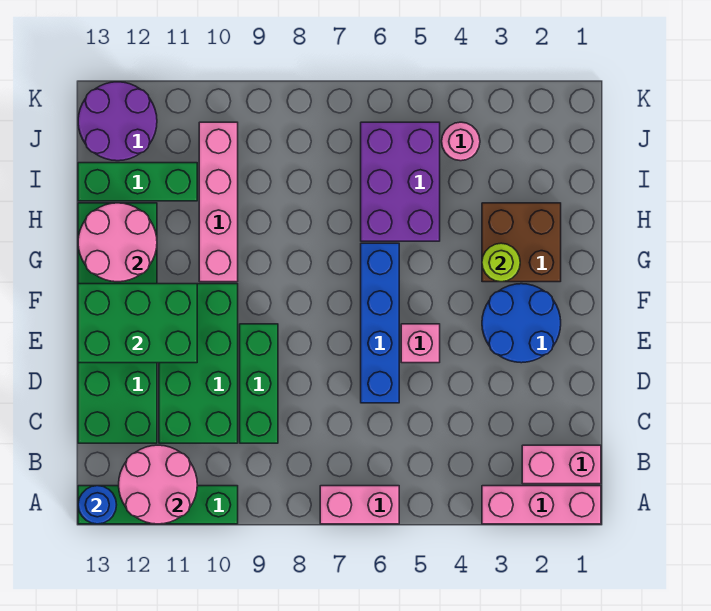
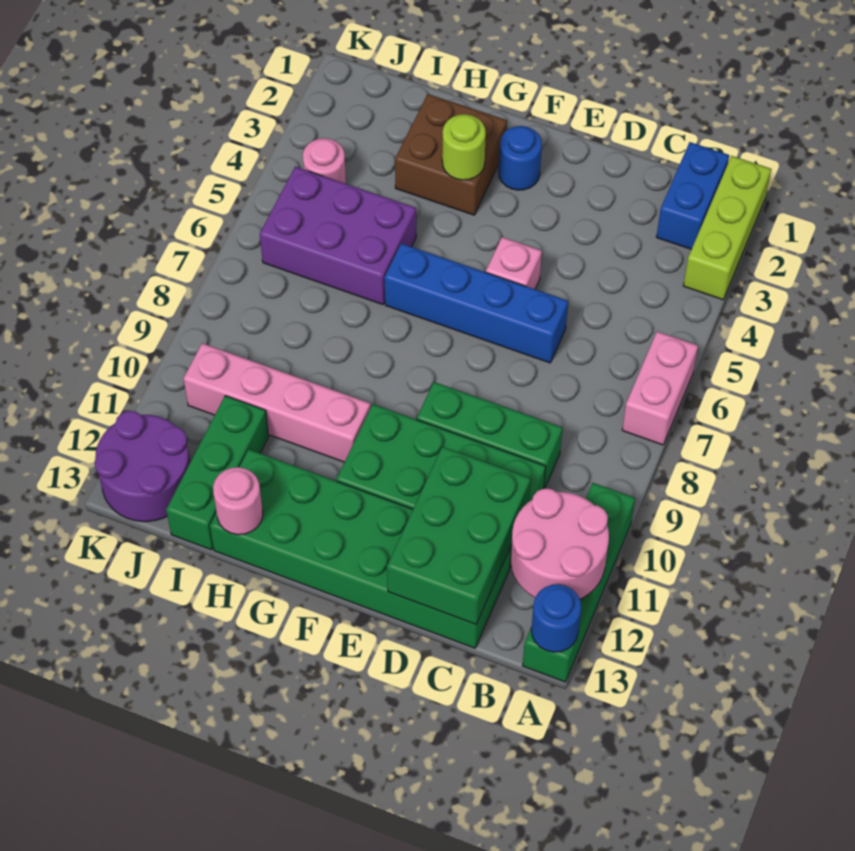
pink brick A1:A3 level 1 -> lime brick A1:A3 level 1
pink brick B1:B2 level 1 -> blue brick B1:B2 level 1
blue round brick E2:F3 level 1 -> blue round brick F2 level 1
green brick E11:F13 level 2 -> green brick C11:D13 level 2
pink round brick G12:H13 level 2 -> pink round brick H13 level 2

